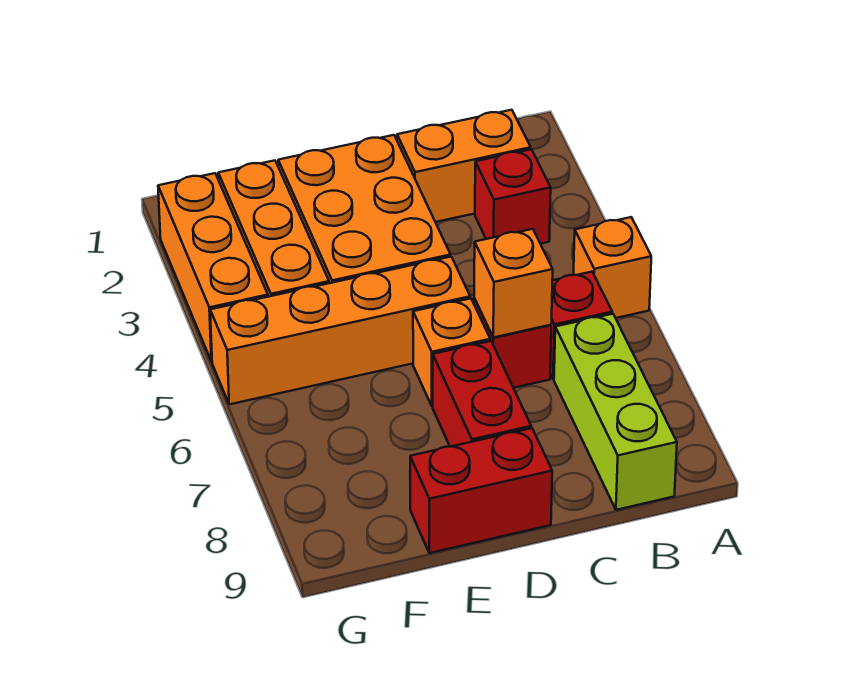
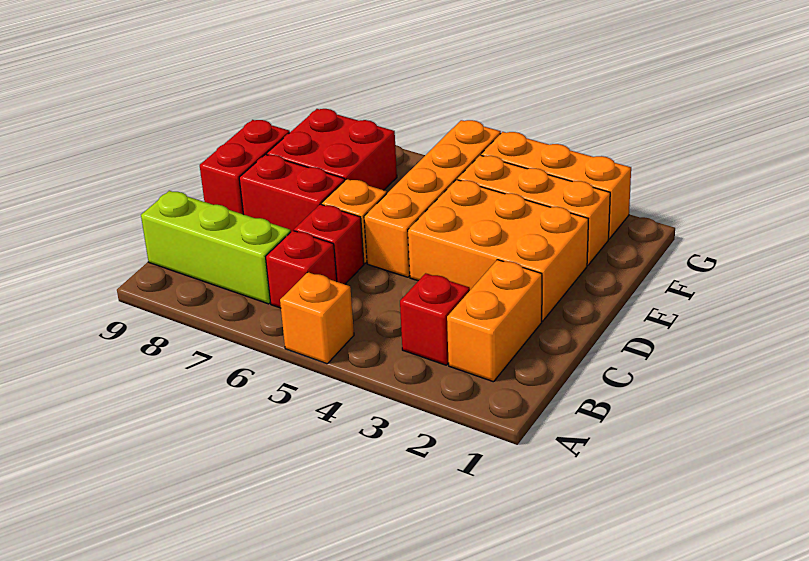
orange brick C6 level 2 -> none
none -> red brick E7:F8 level 1

